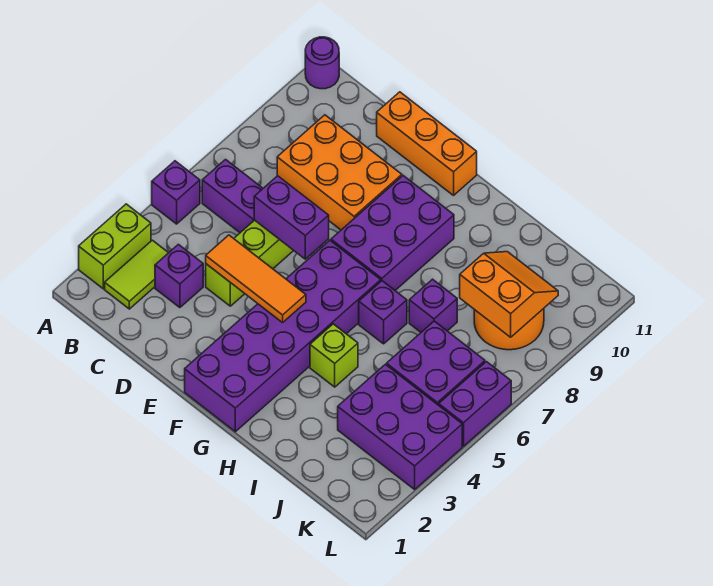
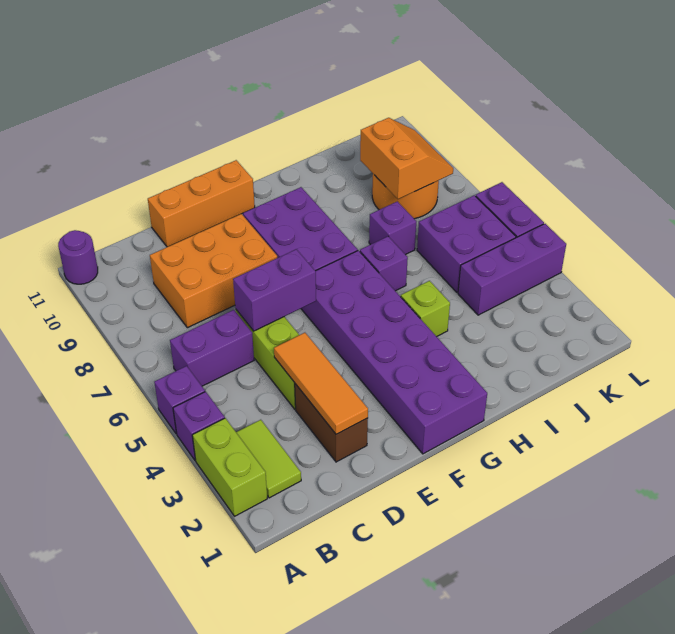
purple brick C3 level 1 -> purple brick A4 level 1
none -> brown brick D2:D3 level 1
orange tile D4:F4 level 2 -> orange tile D2:D4 level 2
purple brick J3:L4 level 1 -> purple brick J4:L4 level 1
orange slope J8:K9 level 2 top 8 -> orange slope J8:K9 level 2 top J

